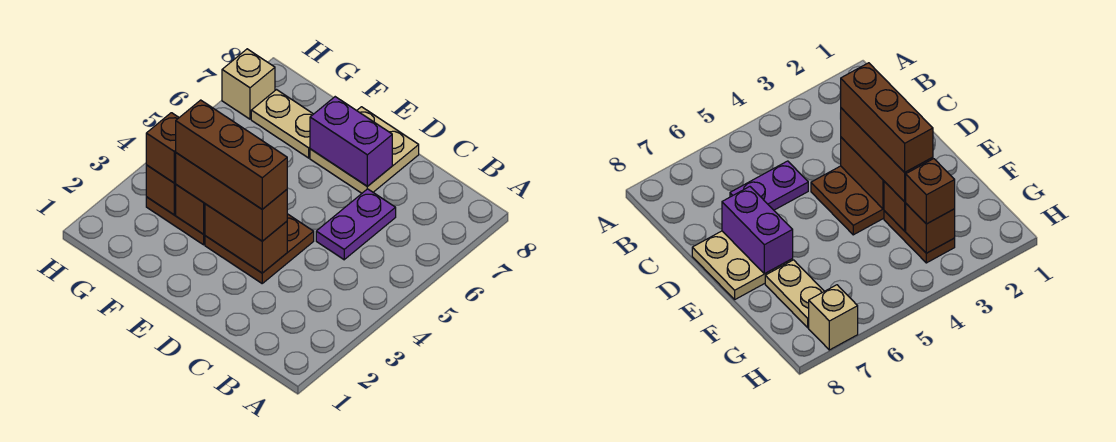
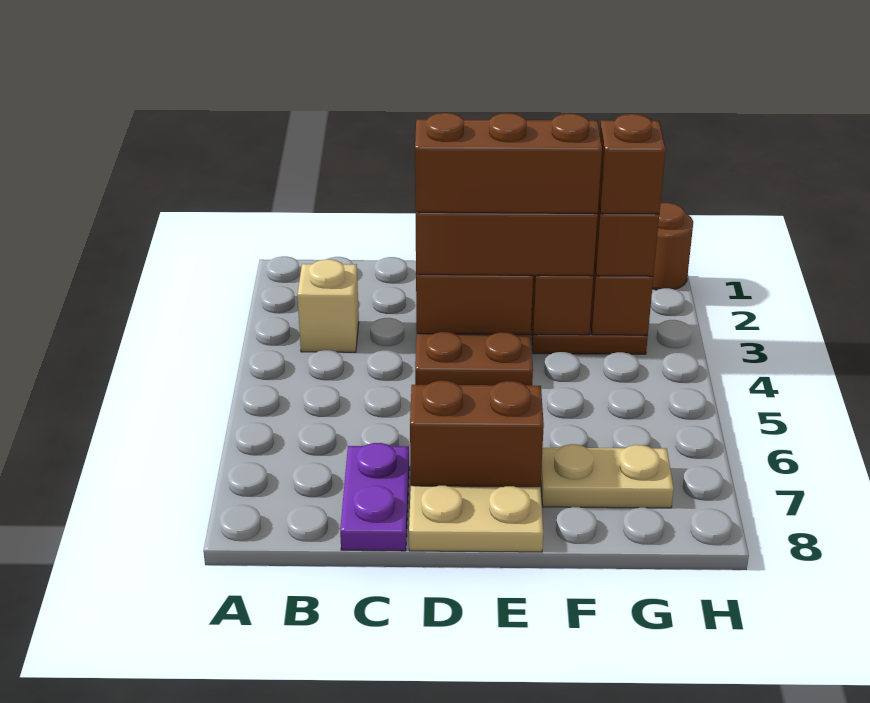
purple plate C5:C6 level 1 -> purple plate C7:C8 level 1
purple brick D7:E7 level 2 -> brown brick D7:E7 level 2
none -> brown brick G3 level 4
none -> brown round brick H1 level 1
tan brick H7 level 1 -> tan brick B3 level 1

